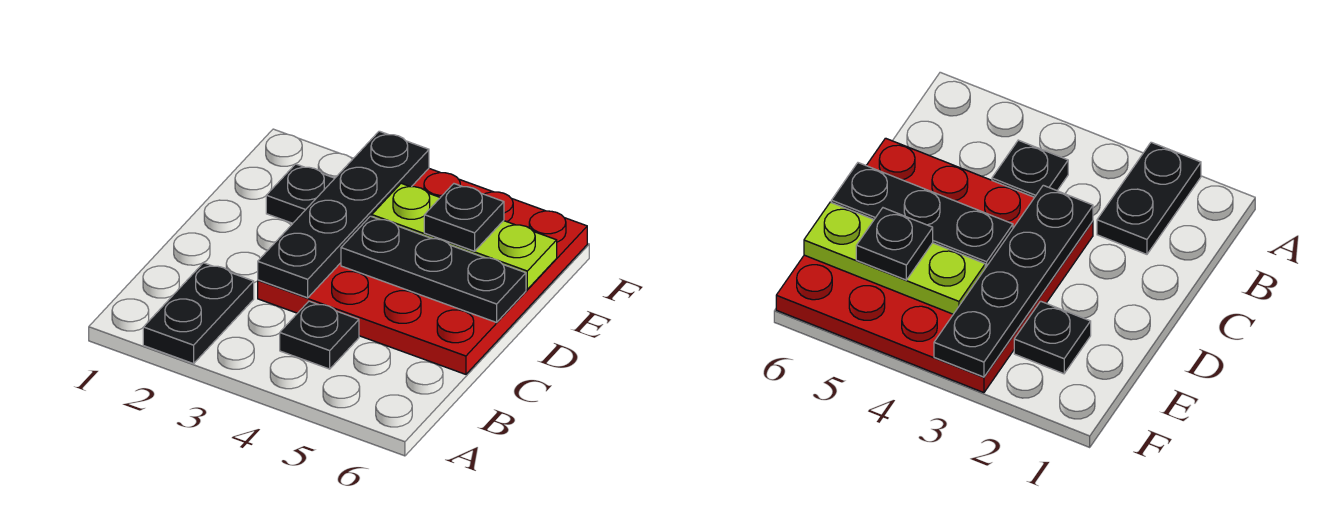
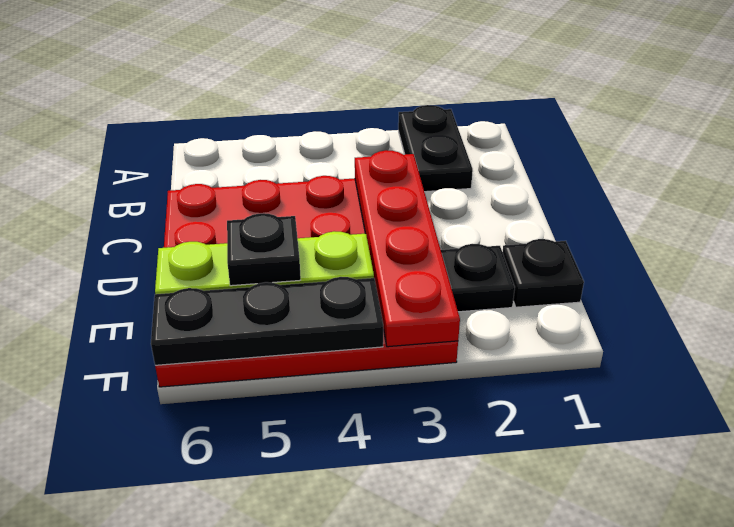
black plate B4 level 1 -> black plate E1 level 1
black plate C3:F3 level 2 -> red plate C3:F3 level 2
black plate D4:D6 level 2 -> black plate F4:F6 level 2

